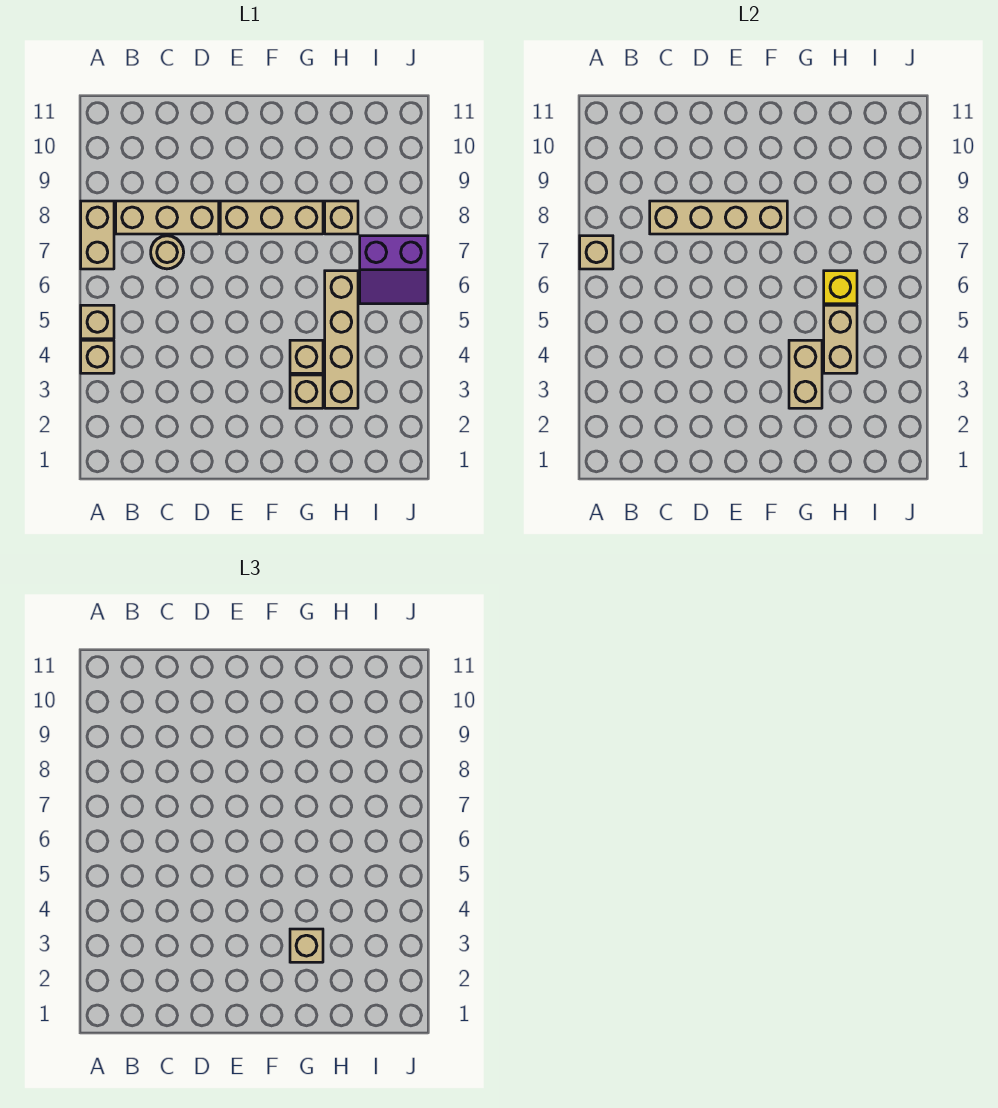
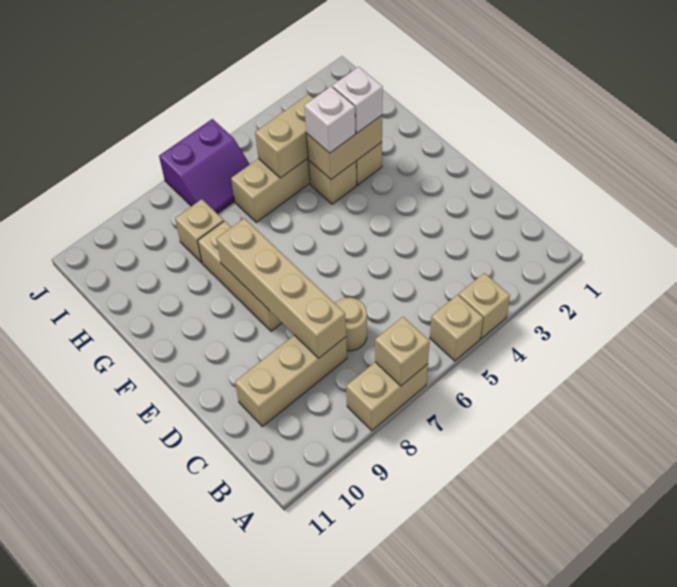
tan brick B8:D8 level 1 -> tan brick C8:C10 level 1
tan brick G3 level 3 -> white brick G3 level 3
none -> white brick G4 level 3
yellow brick H6 level 2 -> none
purple slope I6:J7 level 1 top 7 -> purple slope I6:J7 level 1 top J

